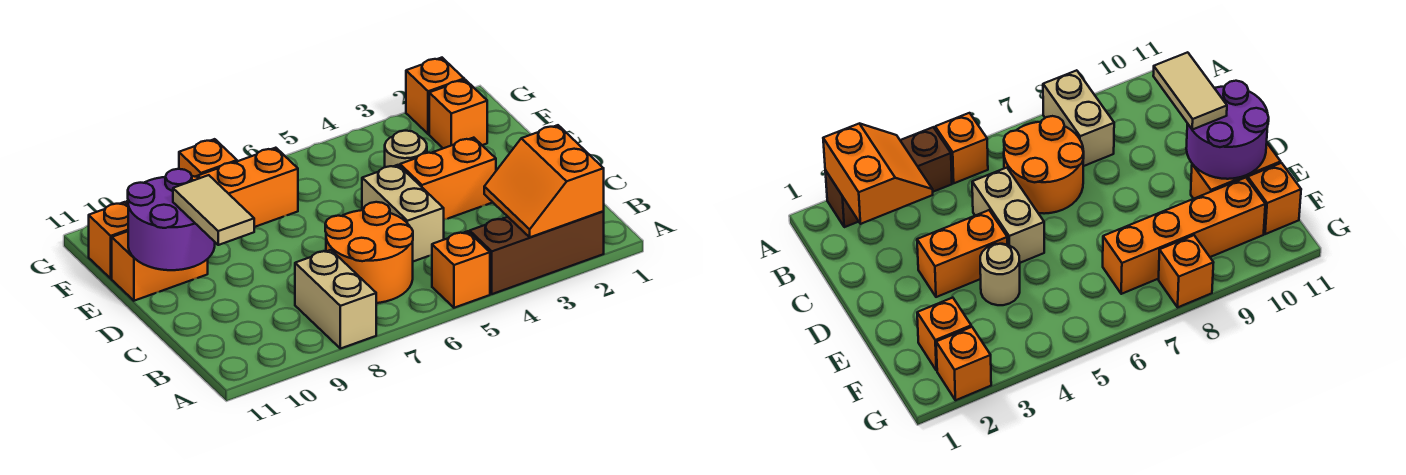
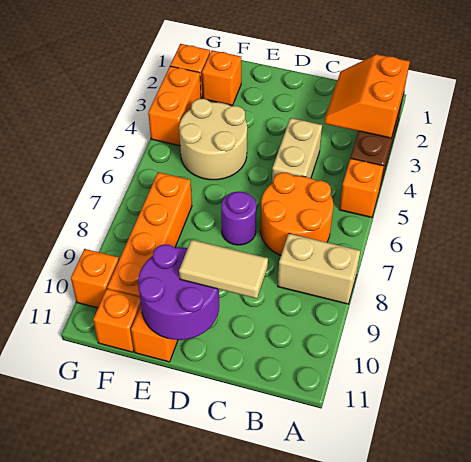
orange slope A2:B3 level 2 top 2 -> orange slope A2:B3 level 2 top A
tan brick C5:D5 level 1 -> tan brick C4:C5 level 1
orange brick D3:D4 level 1 -> orange brick G3:G4 level 1
none -> purple round brick D7 level 1
tan round brick E4 level 1 -> tan round brick E4:F5 level 1
orange brick G8 level 1 -> orange brick G10 level 1

